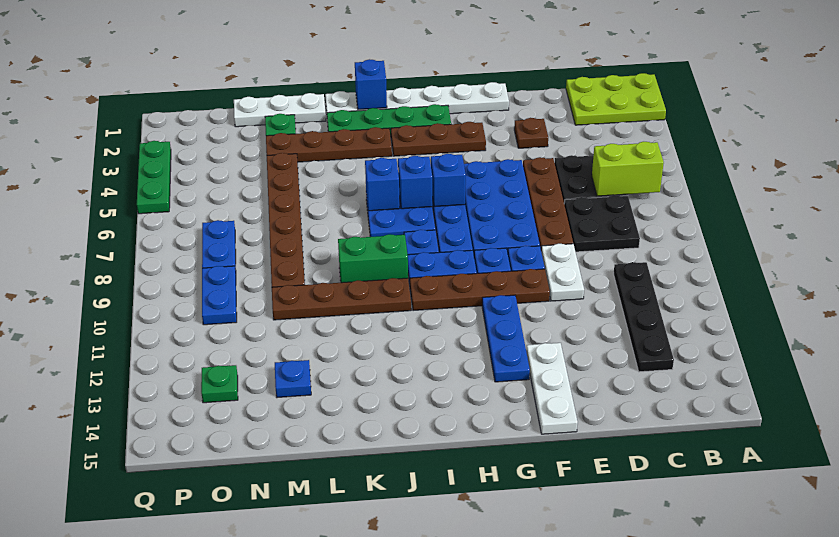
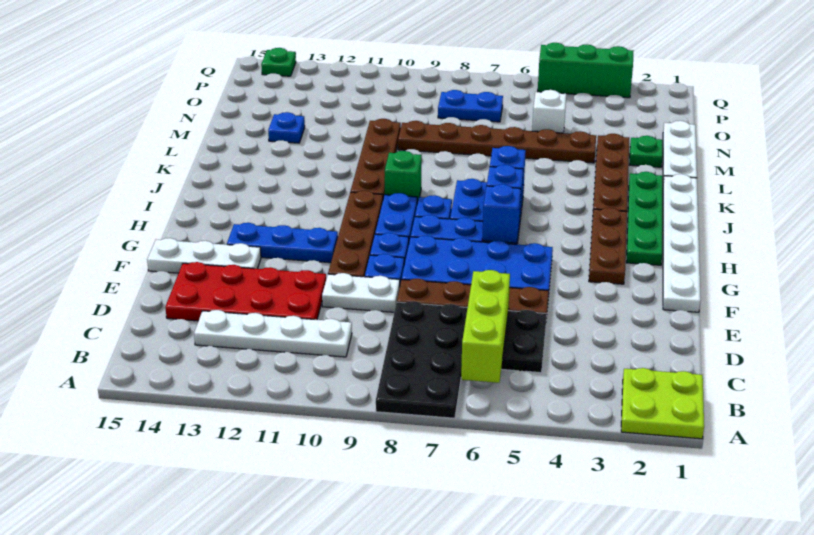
lime plate A1:C2 level 1 -> lime plate A1:B2 level 1
lime brick B6:C6 level 2 -> lime brick B6:D6 level 2
black plate C7:D8 level 1 -> black plate A7:D8 level 1
black plate C10:C13 level 1 -> white plate C10:C13 level 1
none -> red plate D11:E14 level 1
brown plate E3 level 1 -> none
blue brick J1 level 2 -> none
green brick J9:K9 level 1 -> green brick J9 level 1
none -> white brick N5 level 1
blue plate O9:O10 level 1 -> none
green plate O13 level 1 -> green plate Q14 level 1
green plate Q3:Q5 level 1 -> green brick Q3:Q5 level 1

